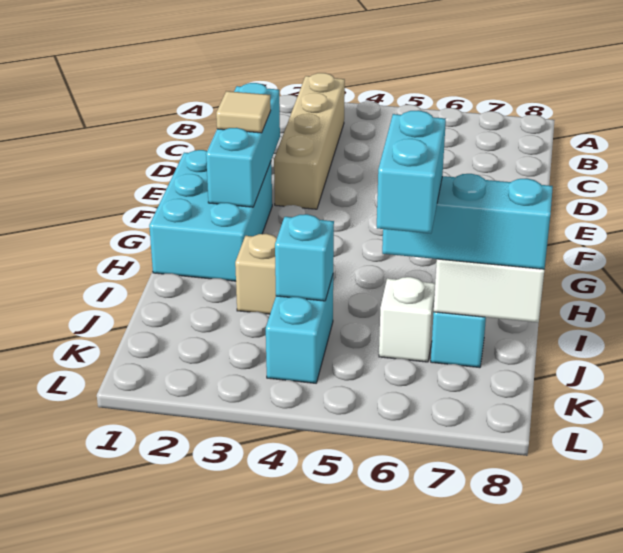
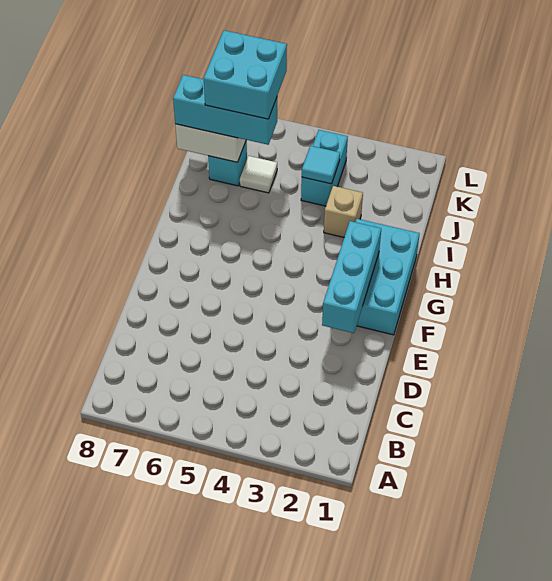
tan brick B3:E3 level 1 -> none
tan tile F2 level 3 -> none
cyan brick J4 level 2 -> cyan tile J4 level 2
white brick J6 level 1 -> white tile J6 level 1
cyan brick J6:K6 level 4 -> cyan brick J6:K7 level 4

